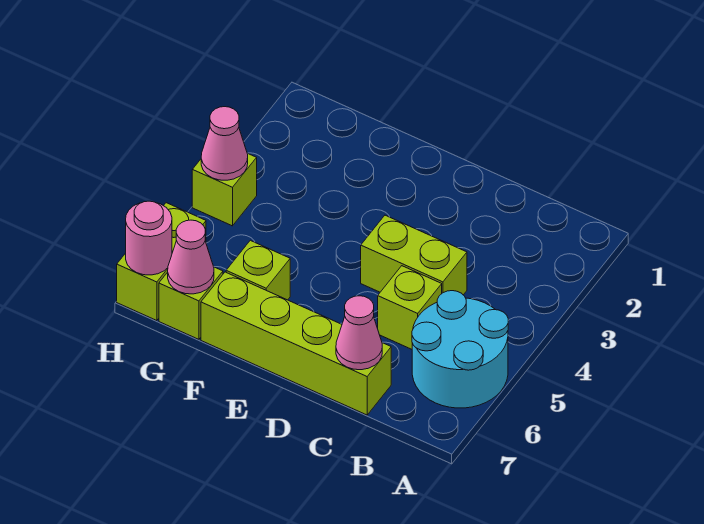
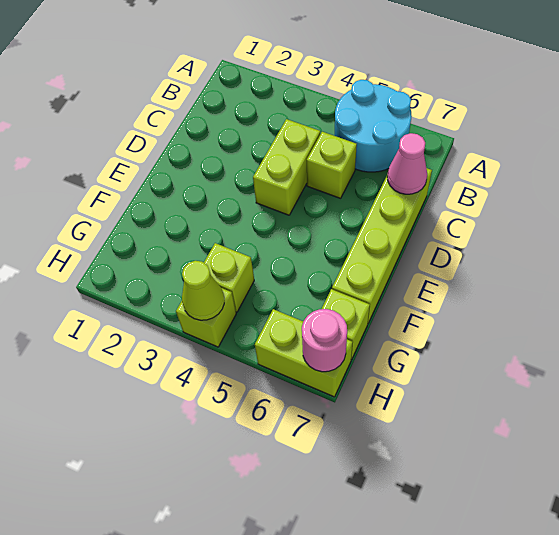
lime brick F6 level 1 -> lime brick G4 level 1
pink cone G7 level 2 -> none
pink cone H4 level 2 -> lime cone H4 level 2

